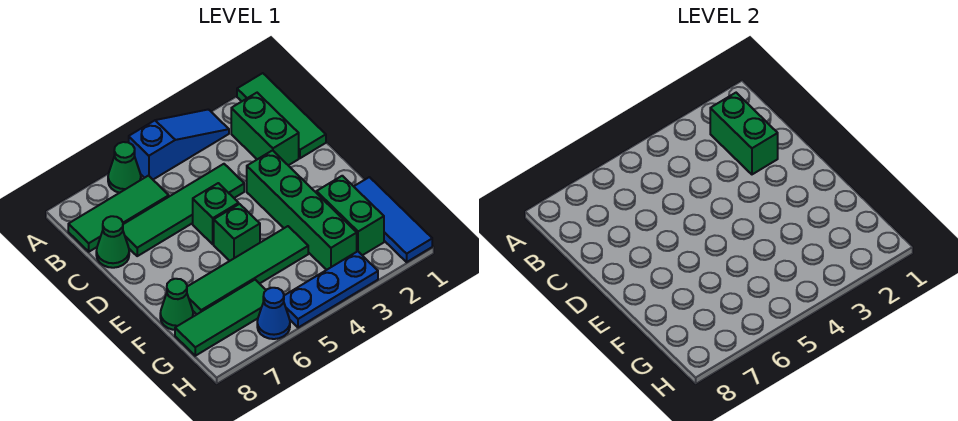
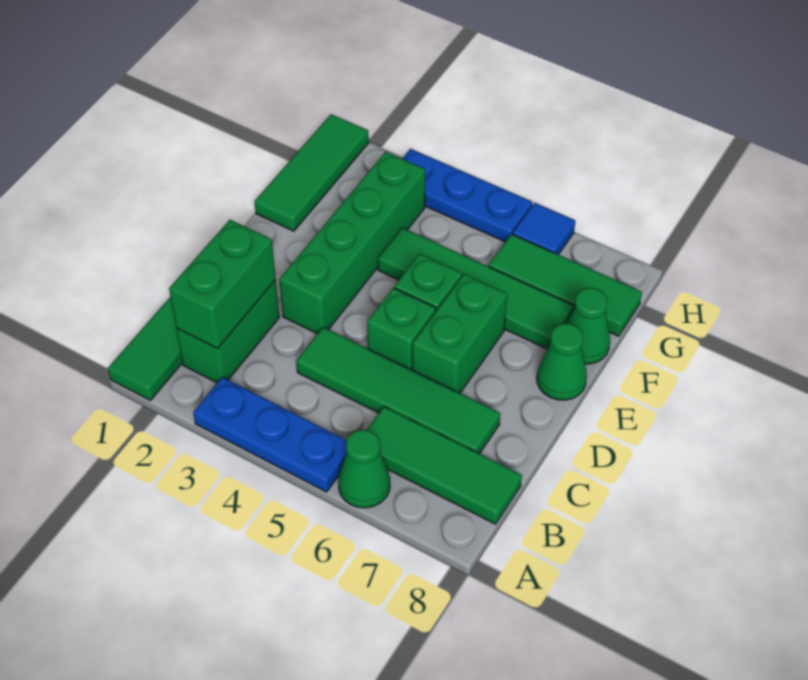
blue slope A3:A5 level 1 top 5 -> blue plate A3:A5 level 1
green cone C8 level 1 -> green cone E8 level 1
blue tile F1:H1 level 1 -> green tile F1:H1 level 1
green brick F2:G2 level 1 -> green brick D6:E6 level 1
blue cone H6 level 1 -> blue tile H6 level 1

